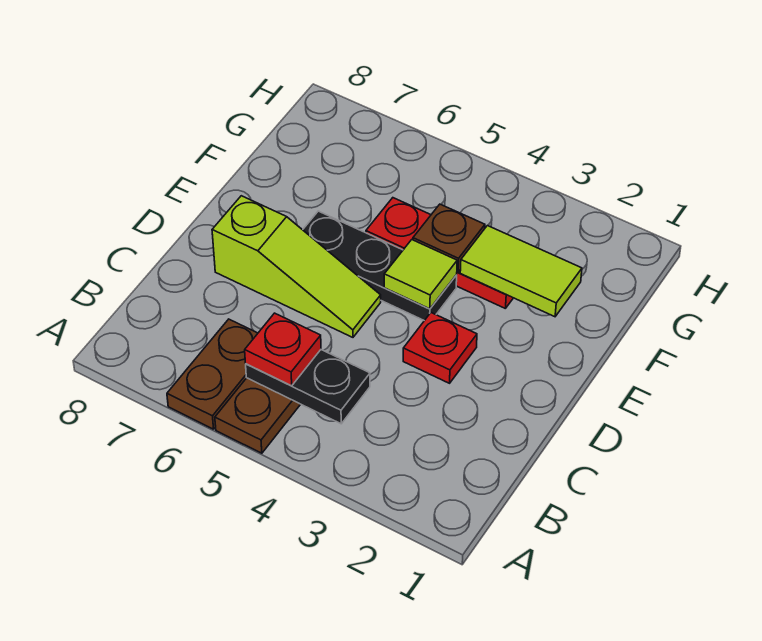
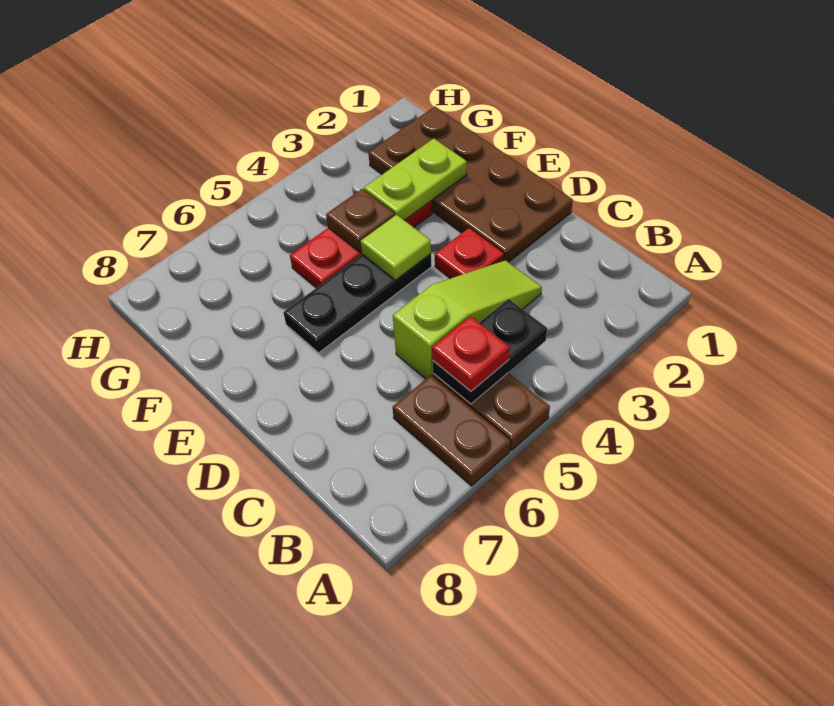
none -> brown plate D1:G2 level 1
lime slope D5:D7 level 1 top 7 -> lime slope C3:C5 level 1 top 5
lime tile F2:F3 level 2 -> lime plate F2:F3 level 2

